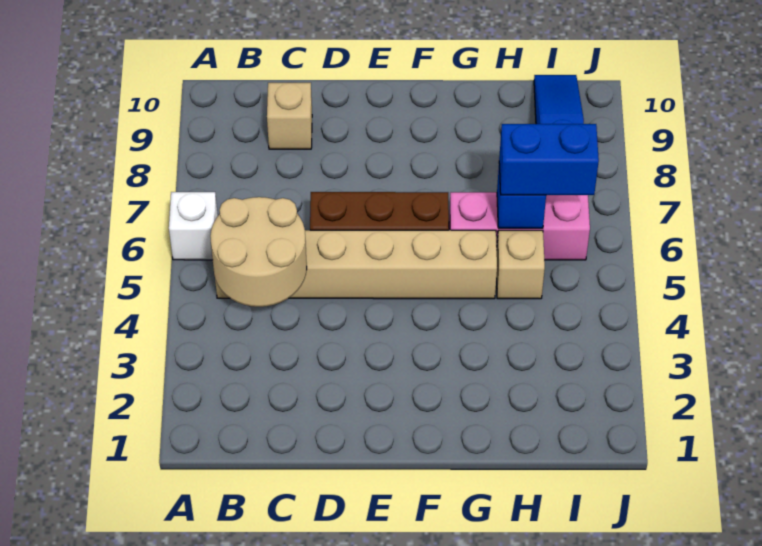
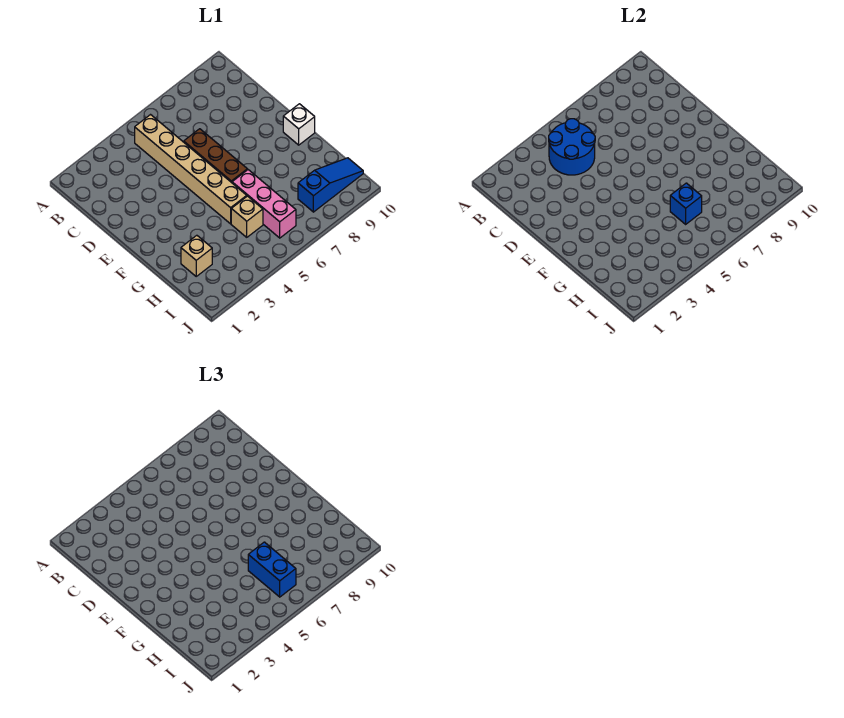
white brick A6 level 1 -> white brick F10 level 1
tan round brick B4:C5 level 2 -> blue round brick B4:C5 level 2
tan brick C9 level 1 -> tan brick H2 level 1

